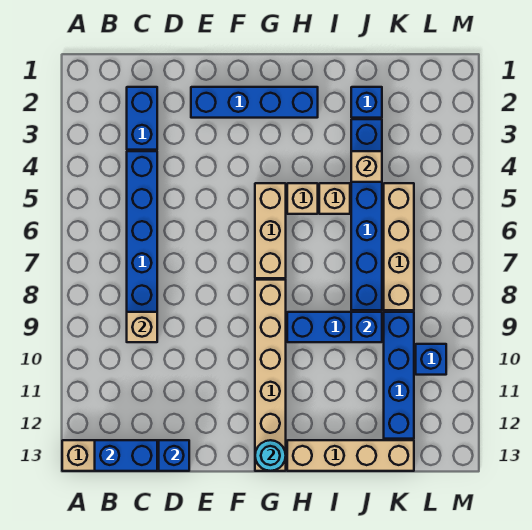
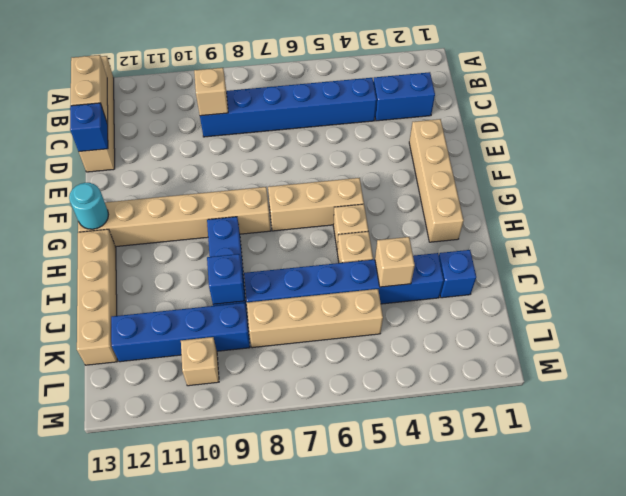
blue brick B13:C13 level 2 -> tan brick B13:C13 level 2
blue brick E2:H2 level 1 -> tan brick E2:H2 level 1
blue brick L10 level 1 -> tan brick L10 level 1

